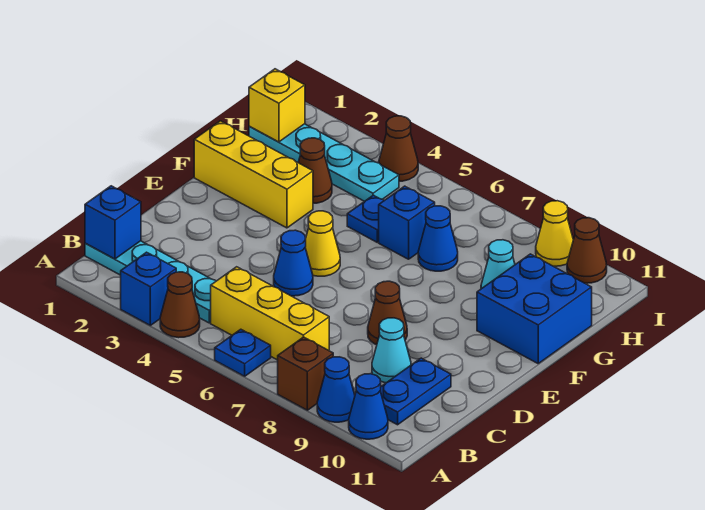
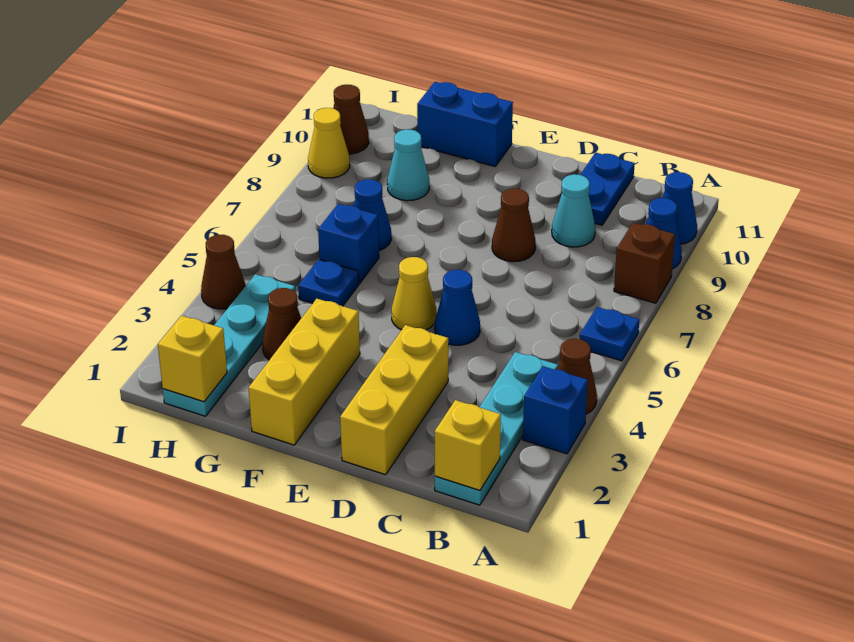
blue brick B1 level 2 -> yellow brick B1 level 2
yellow brick B5:B7 level 1 -> yellow brick D1:D3 level 1
blue plate B10:C10 level 1 -> blue plate C10:C11 level 1
blue brick F10:G11 level 1 -> blue brick F11:G11 level 1

